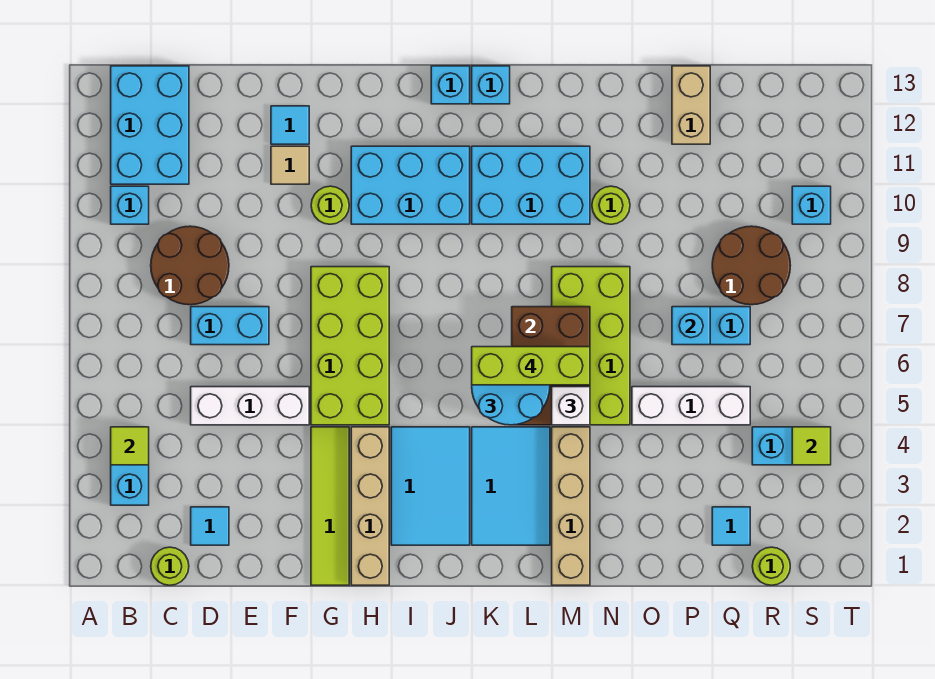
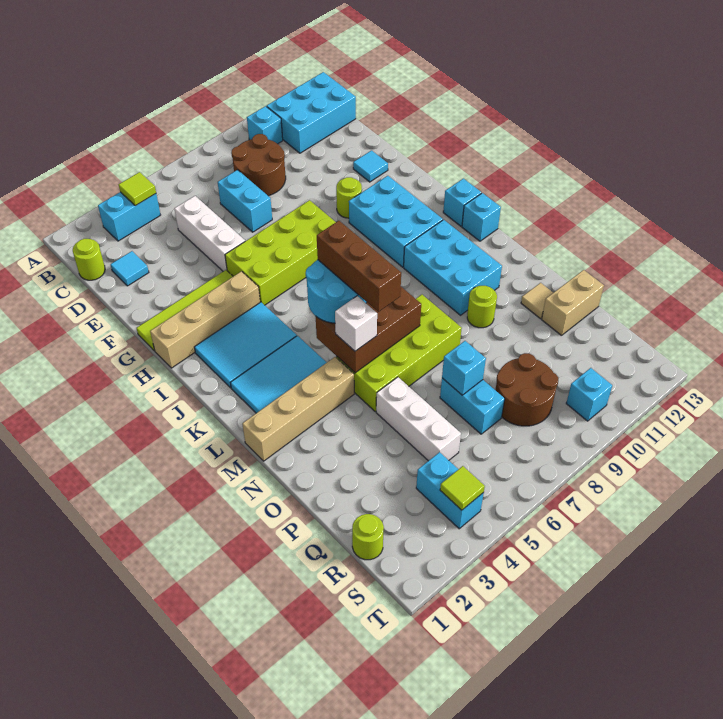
tan tile F11 level 1 -> tan tile O12 level 1
lime brick K6:M6 level 4 -> brown brick K6:M6 level 4
cyan tile Q2 level 1 -> none

